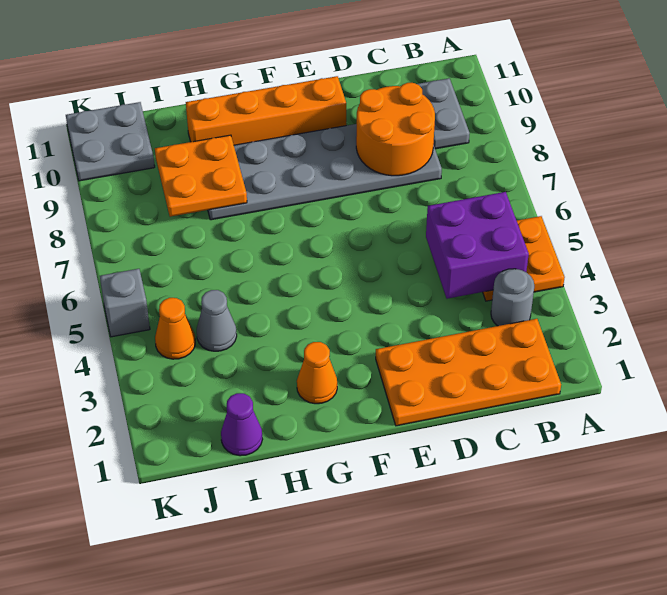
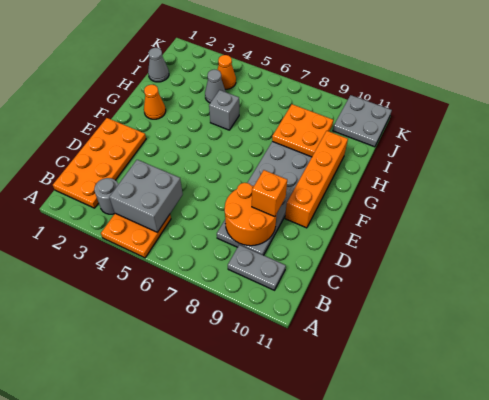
purple brick B4:C5 level 2 -> grey brick B4:C5 level 2
none -> orange brick D9 level 3
purple cone I1 level 1 -> grey cone I1 level 1
grey brick K5 level 1 -> grey brick H5 level 1

